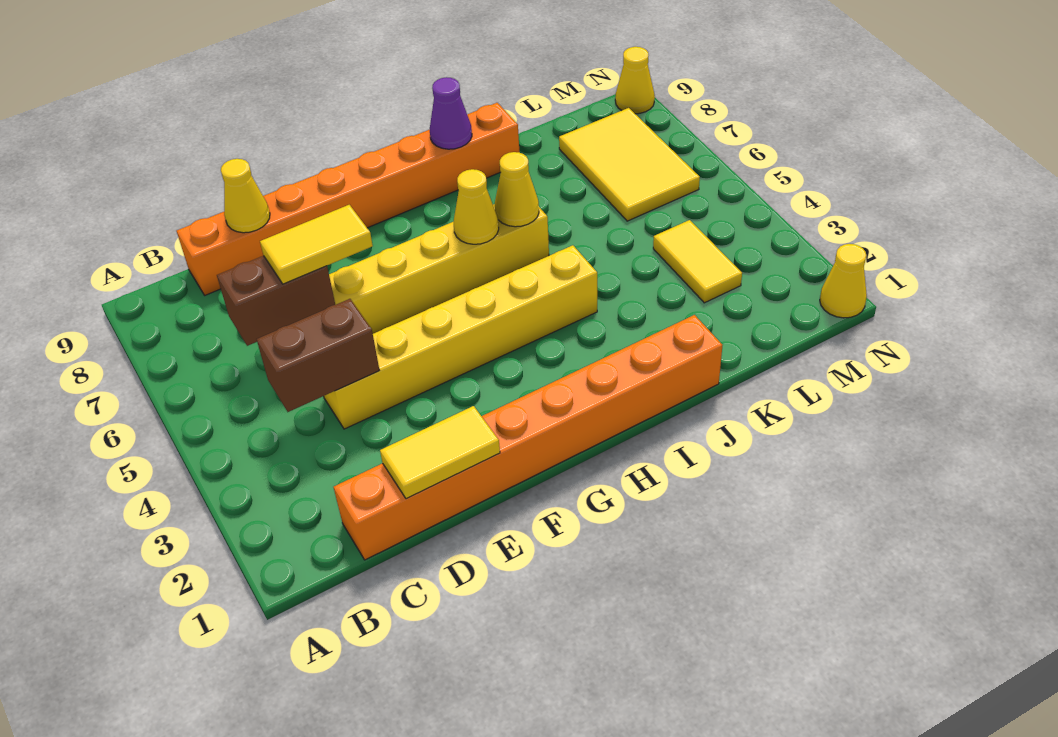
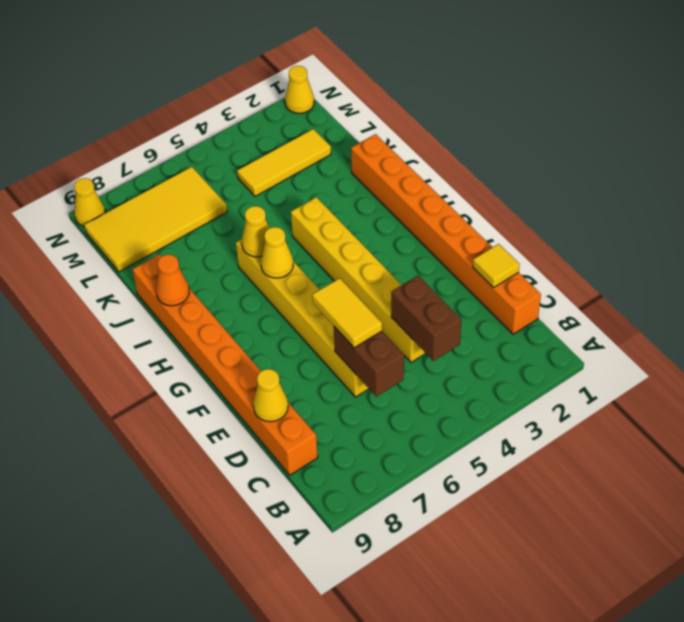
yellow tile D1:E1 level 2 -> yellow tile D1 level 2
purple cone I9 level 2 -> orange cone I9 level 2
yellow tile L3:L4 level 1 -> yellow tile L2:L4 level 1
yellow tile L6:M8 level 1 -> yellow tile L6:M9 level 1

